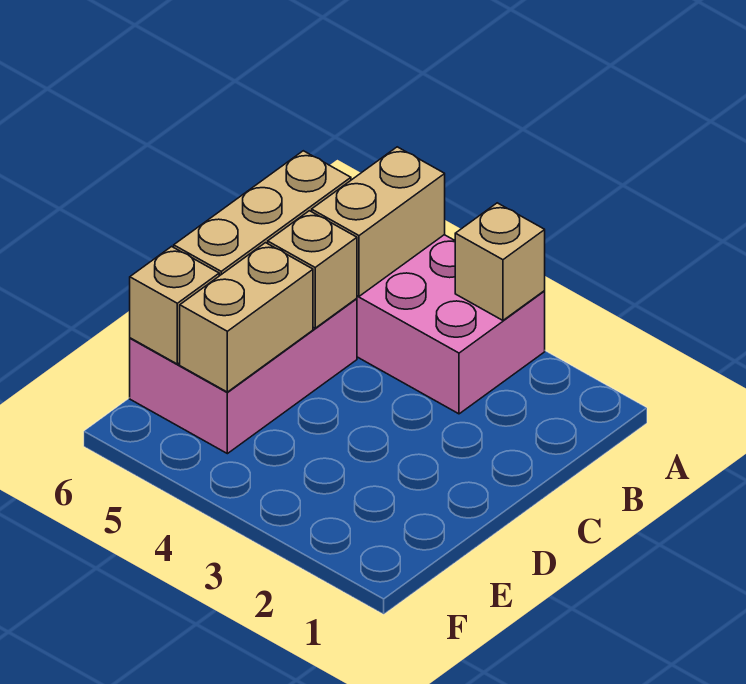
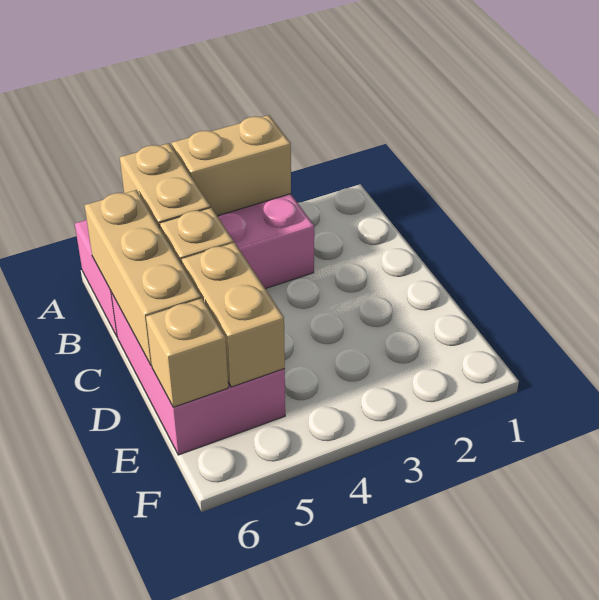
tan brick A3 level 2 -> tan brick A3:A4 level 2

